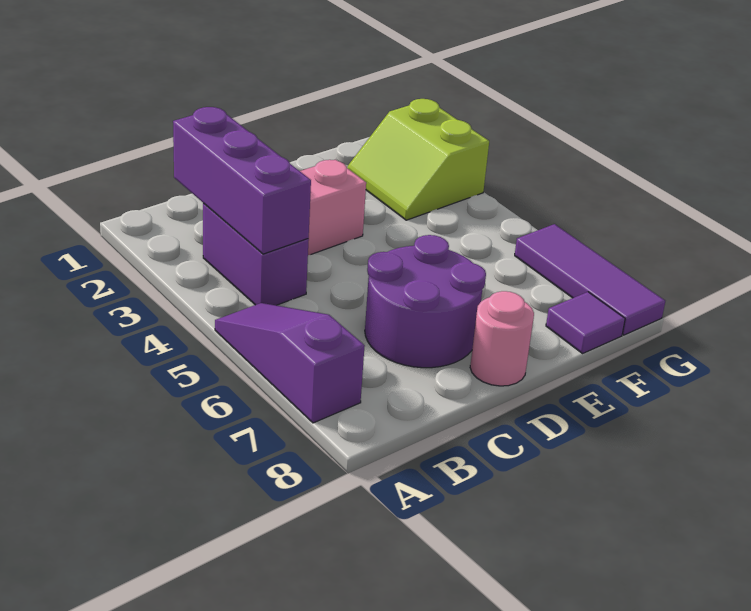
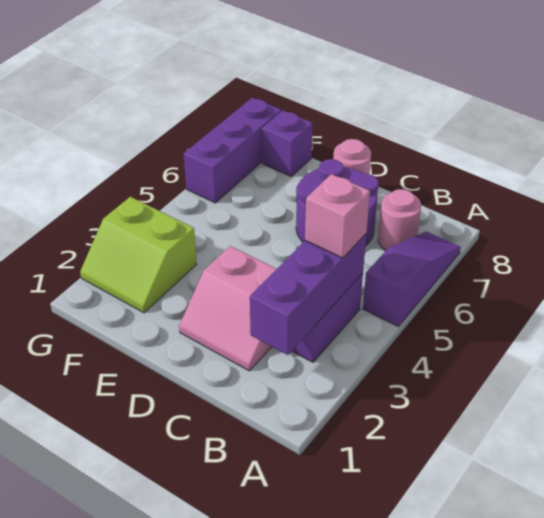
purple slope A5:A7 level 1 top 7 -> purple slope A5:A7 level 1 top 5
none -> pink brick B4 level 3
none -> pink round brick B7 level 1
lime slope F2:G3 level 1 top G -> lime slope F2:G3 level 1 top 3
purple tile F8 level 1 -> purple brick F8 level 1
purple tile G6:G8 level 1 -> purple brick G6:G8 level 1

